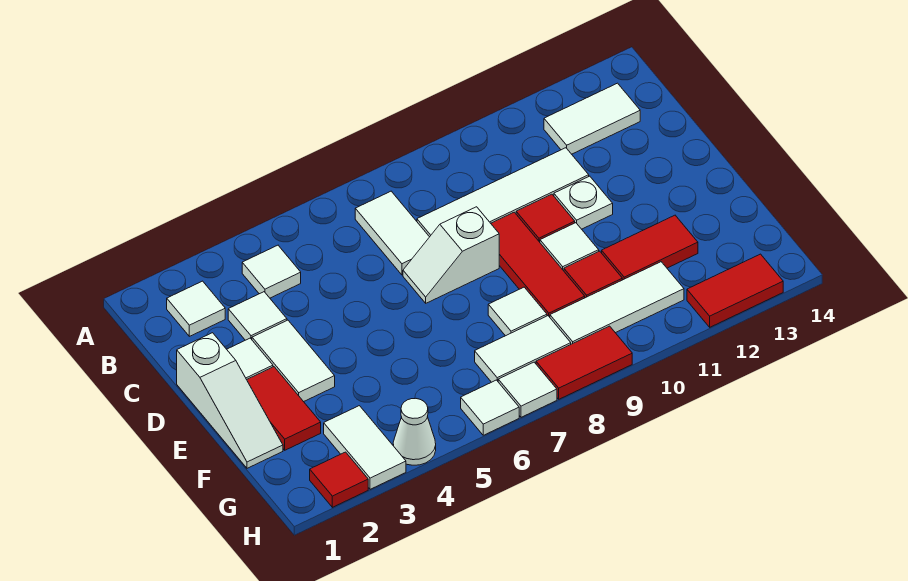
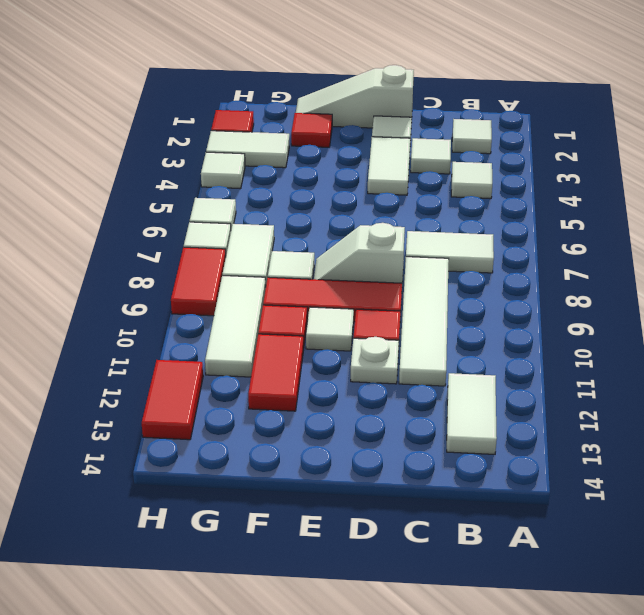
white tile D3:E3 level 1 -> white tile D3:D4 level 1
white slope D7:D8 level 1 top 8 -> white slope D8:E8 level 1 top D
red tile E2:F2 level 1 -> red tile F2 level 1
white cone H4 level 1 -> white tile H4 level 1

